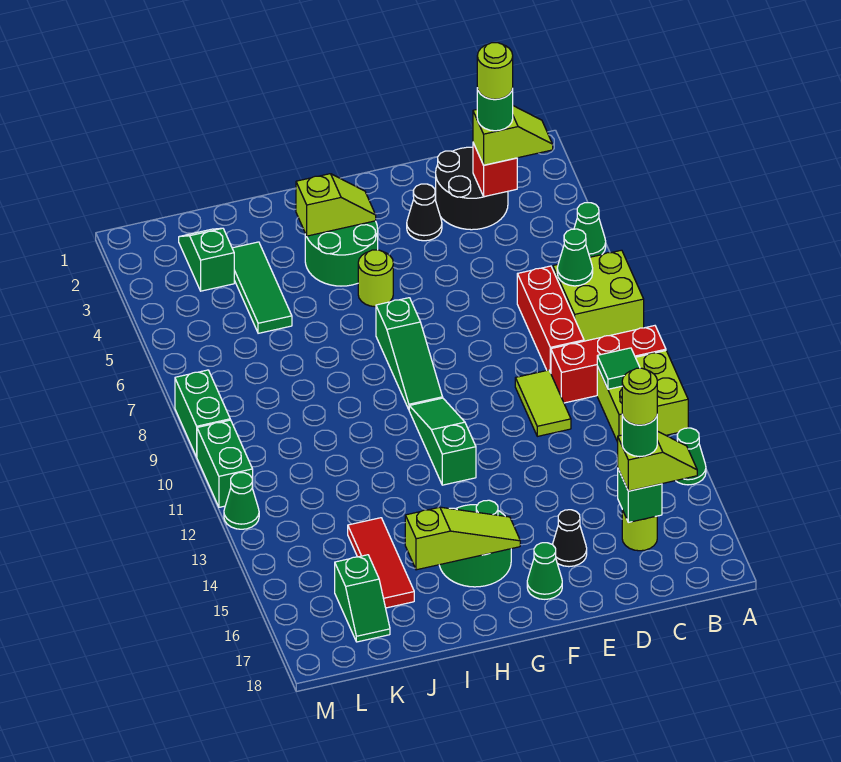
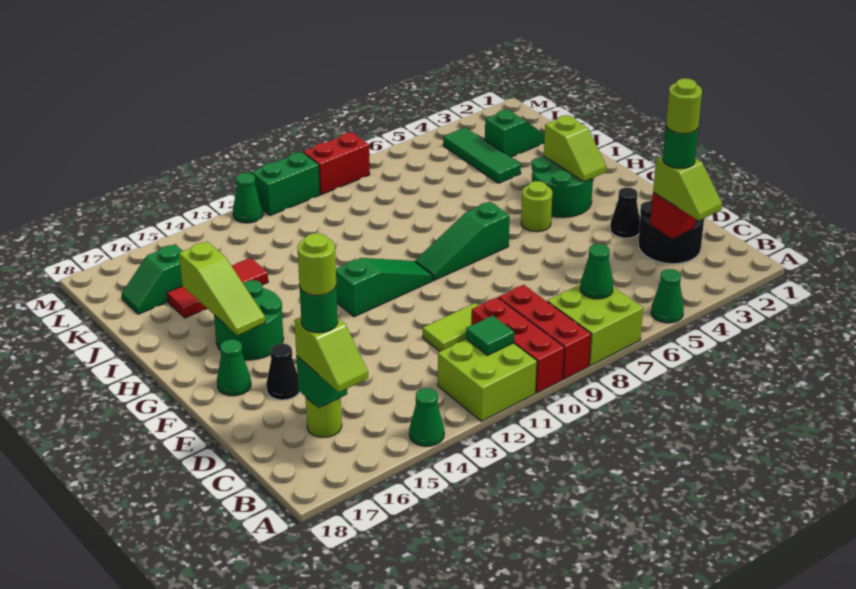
red brick C7:C9 level 1 -> red brick A9:C9 level 1
green tile J3:J5 level 1 -> green tile J4:L4 level 1
green brick M8:M9 level 1 -> red brick M8:M9 level 1

